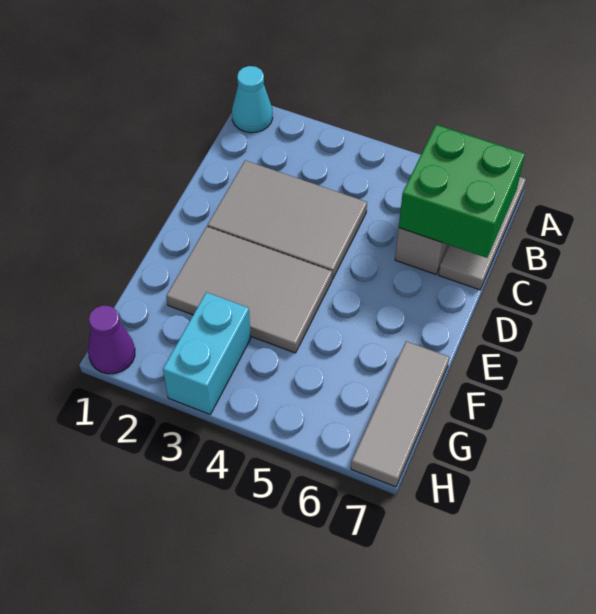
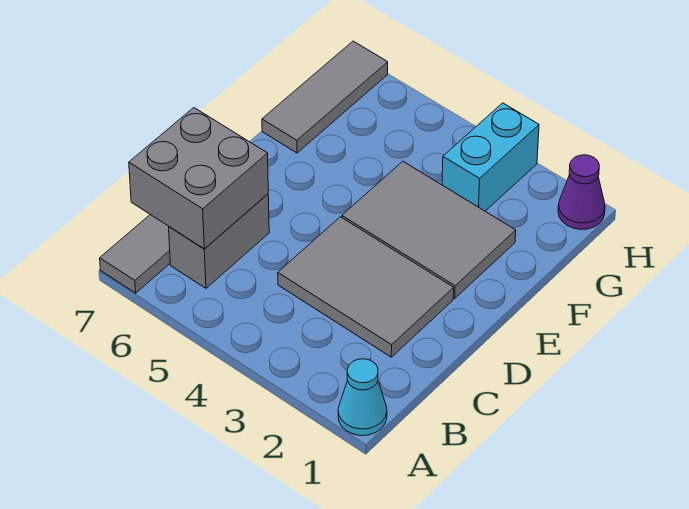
green brick B6:C7 level 2 -> grey brick B6:C7 level 2

